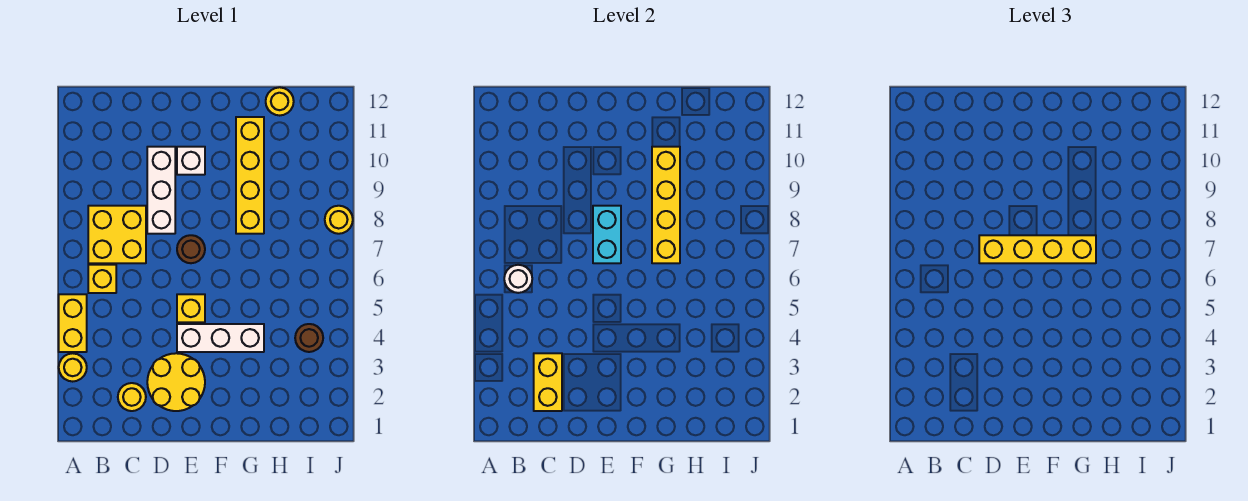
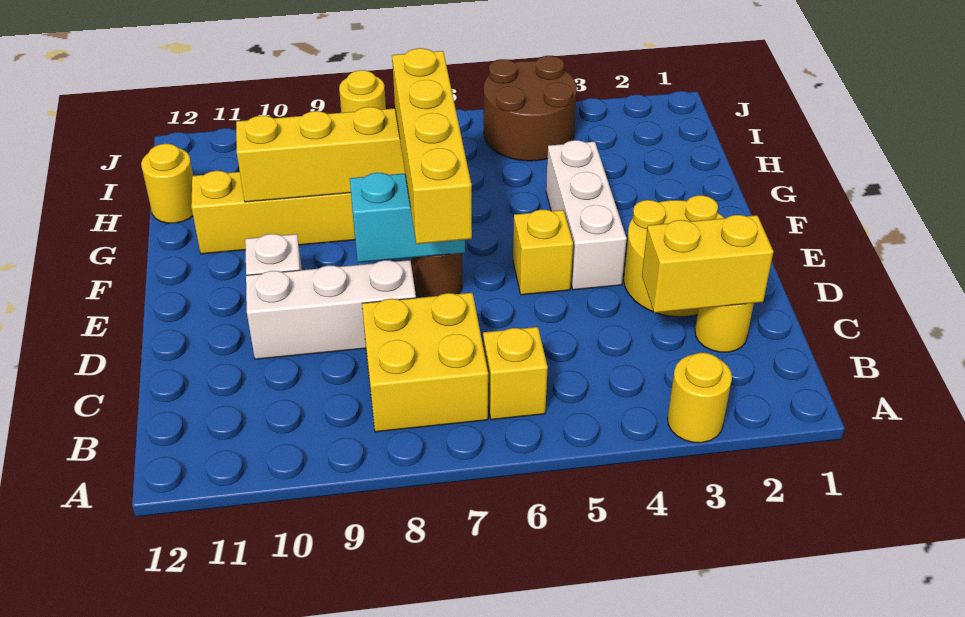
yellow brick A4:A5 level 1 -> none
white round brick B6 level 2 -> none
brown round brick I4 level 1 -> brown round brick I4:J5 level 1

